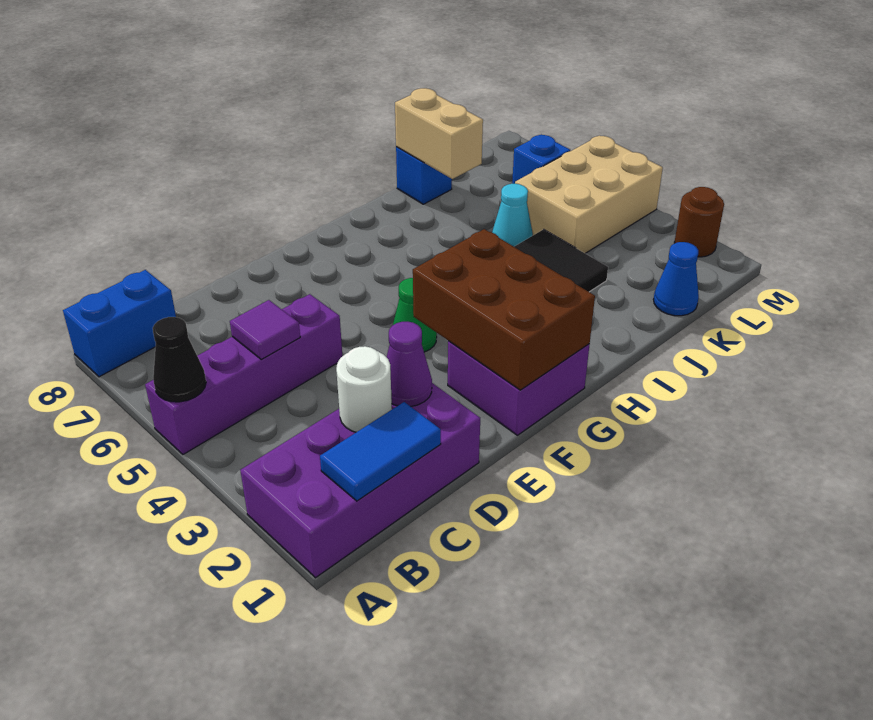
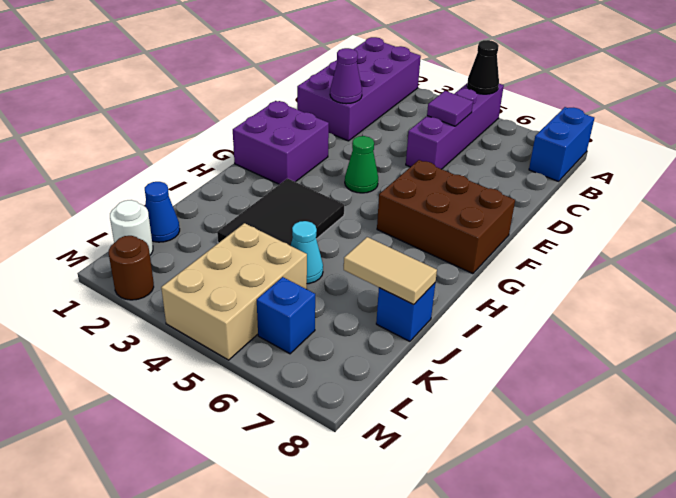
blue tile B1:C1 level 2 -> none
white round brick C2 level 2 -> white round brick L1 level 1
brown brick F1:G3 level 2 -> brown brick F6:G8 level 1
tan brick J7:J8 level 2 -> tan tile J7:J8 level 2

